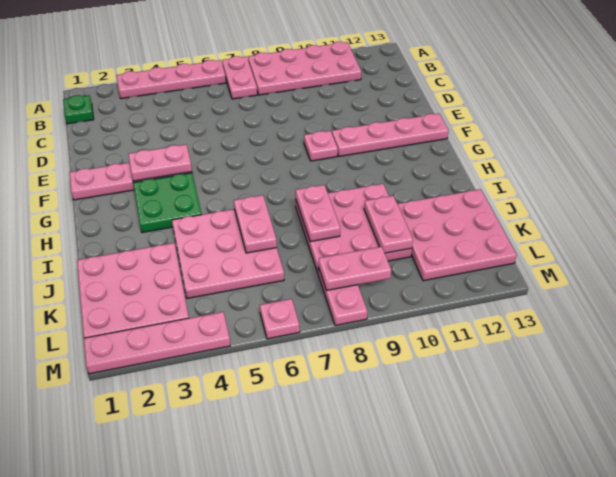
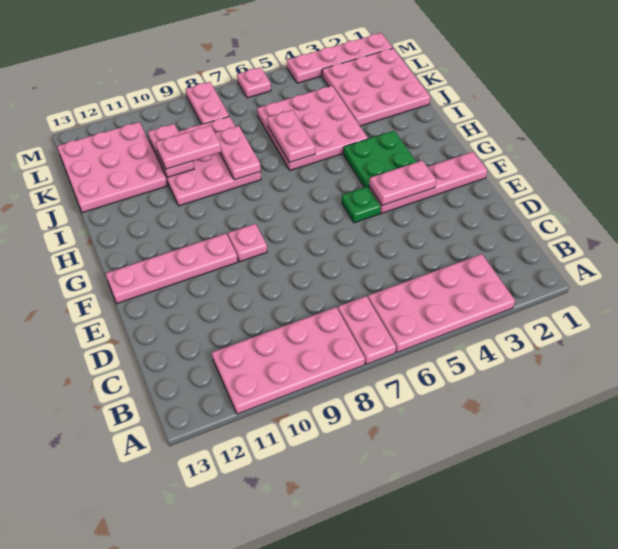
pink plate A3:A6 level 1 -> pink plate A3:B6 level 1
green plate B1 level 1 -> green plate F5 level 1
pink plate L8:L9 level 2 -> pink plate J9:J10 level 3

